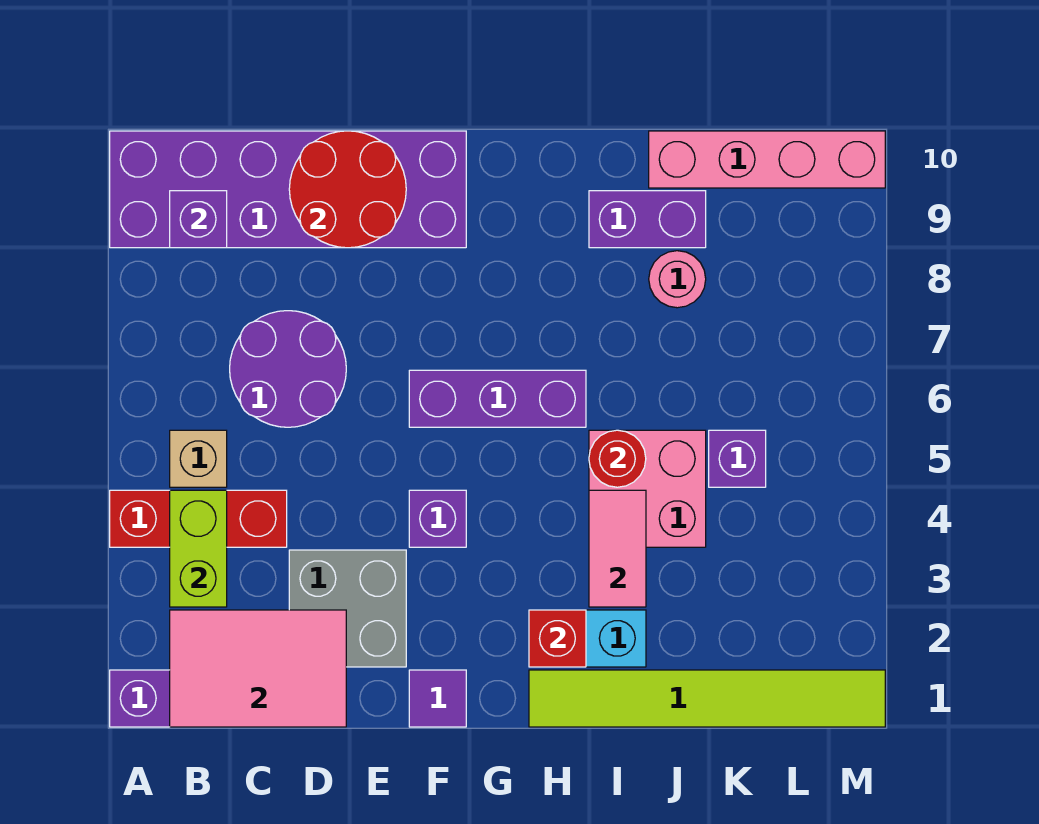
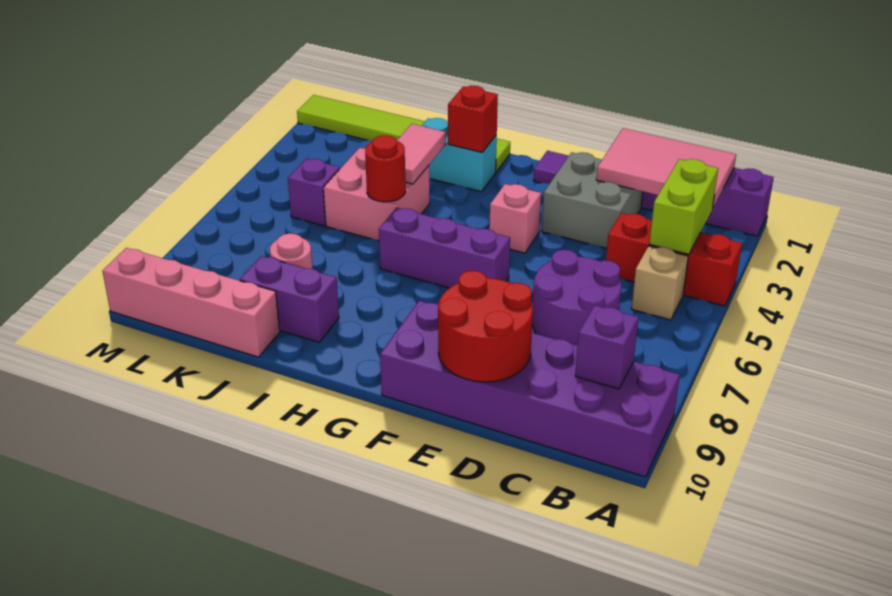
purple brick F4 level 1 -> pink brick F4 level 1

